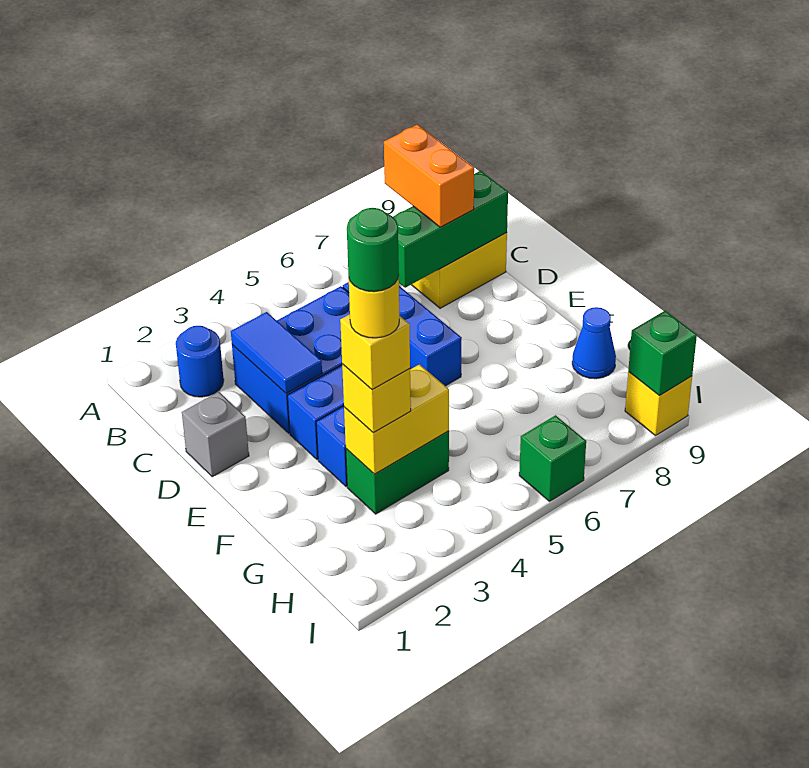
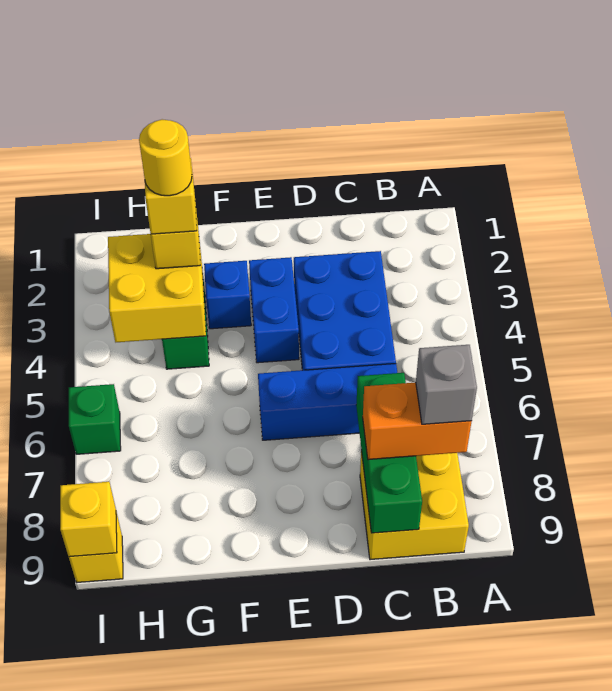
blue round brick B2 level 1 -> none
blue tile C3:D3 level 2 -> none
grey brick D1 level 1 -> grey brick B8 level 4
yellow brick G3:G4 level 2 -> yellow brick G3:H4 level 2
green round brick G3 level 6 -> none
blue cone G9 level 1 -> none
green brick I9 level 2 -> yellow brick I9 level 2

